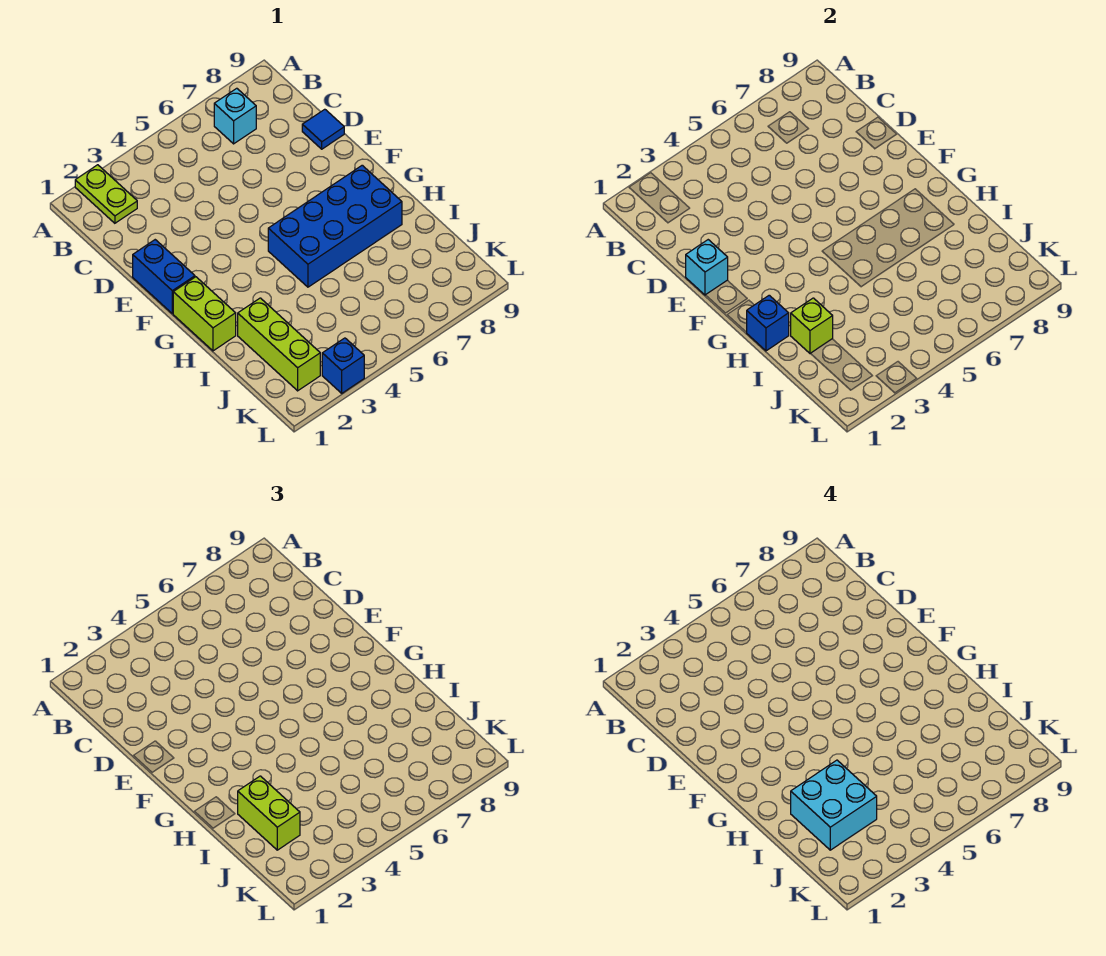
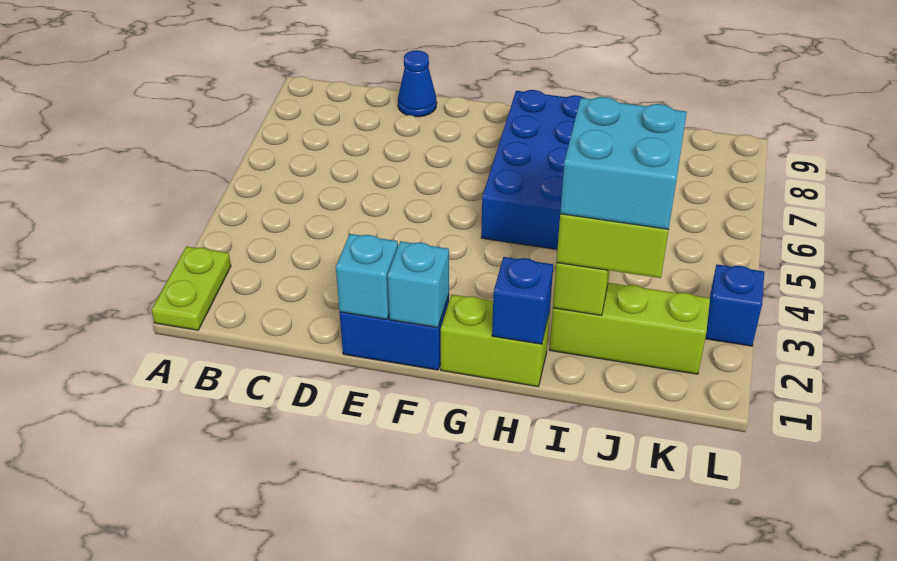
lime plate A2:B2 level 1 -> lime plate A1:A2 level 1
cyan brick B7 level 1 -> cyan brick F1 level 2
blue tile D9 level 1 -> blue cone D9 level 1

